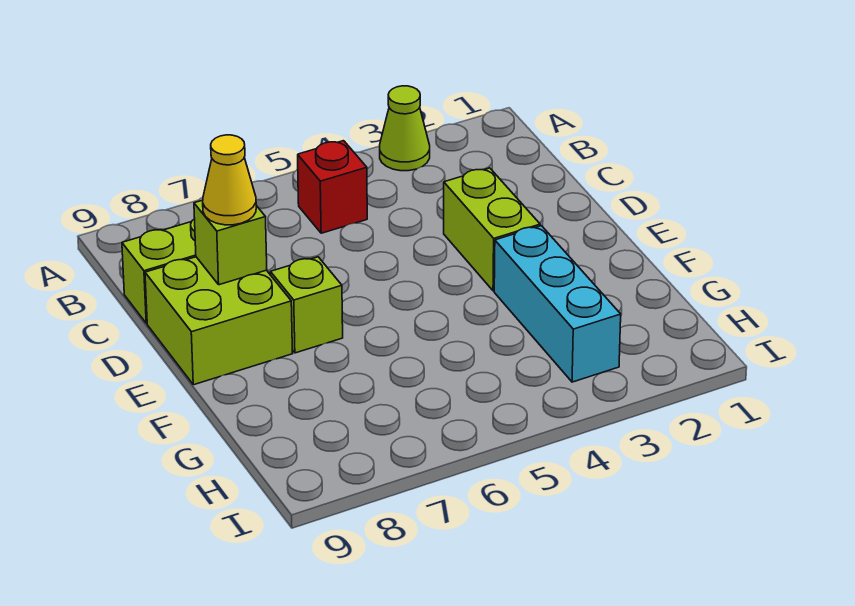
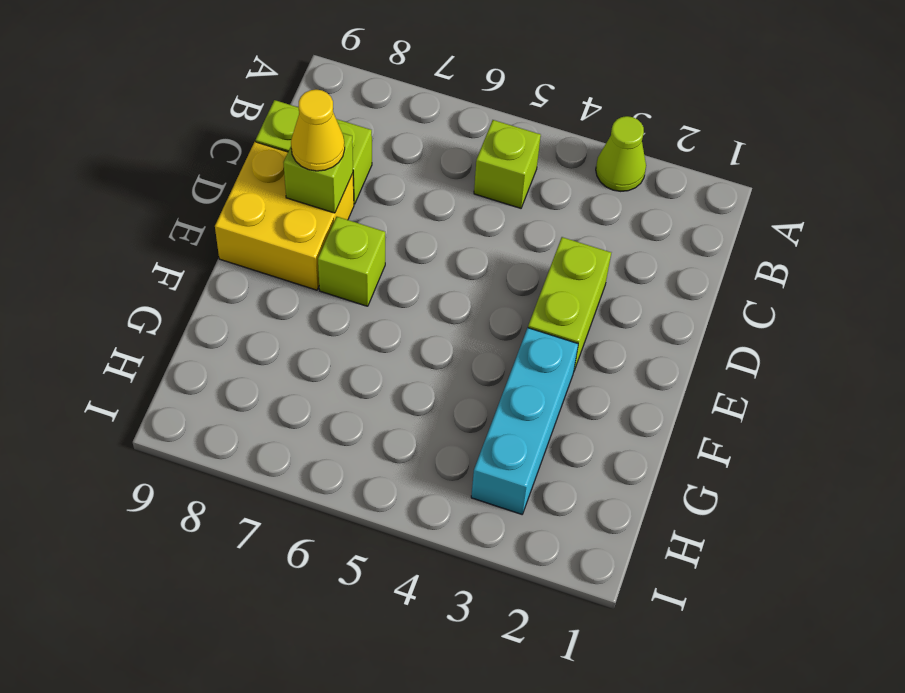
red brick B5 level 1 -> lime brick B5 level 1
lime brick D8:E9 level 1 -> yellow brick D8:E9 level 1

